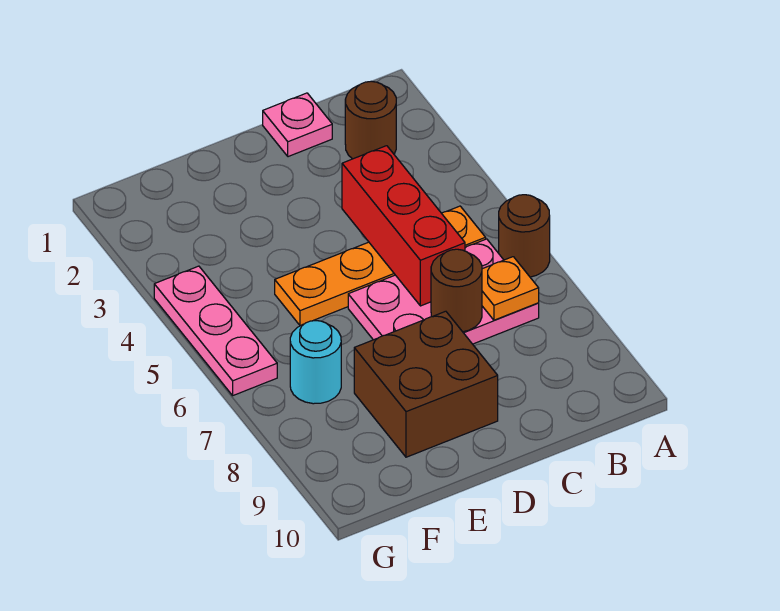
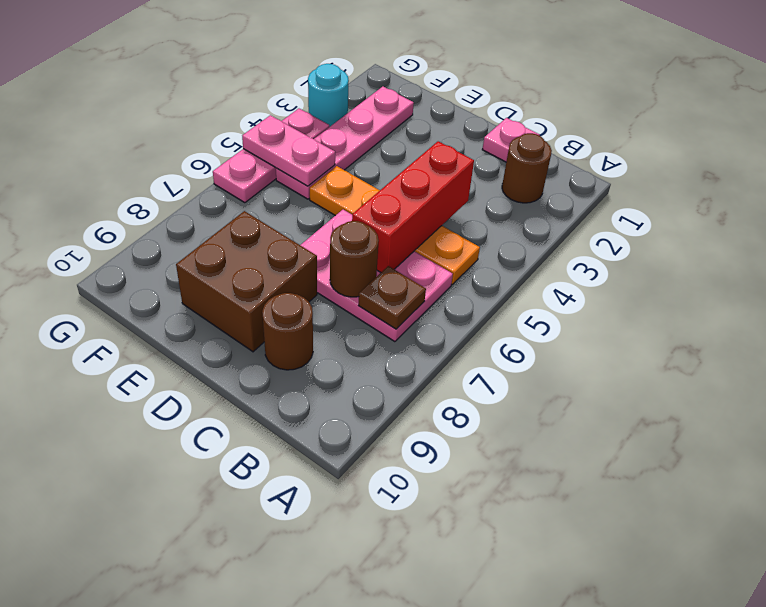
brown round brick A6 level 1 -> brown round brick C9 level 1
orange plate B7 level 2 -> brown plate B7 level 2
none -> pink plate F2:F5 level 1
none -> pink plate F5:G5 level 2
cyan round brick F7 level 1 -> cyan round brick G3 level 1

